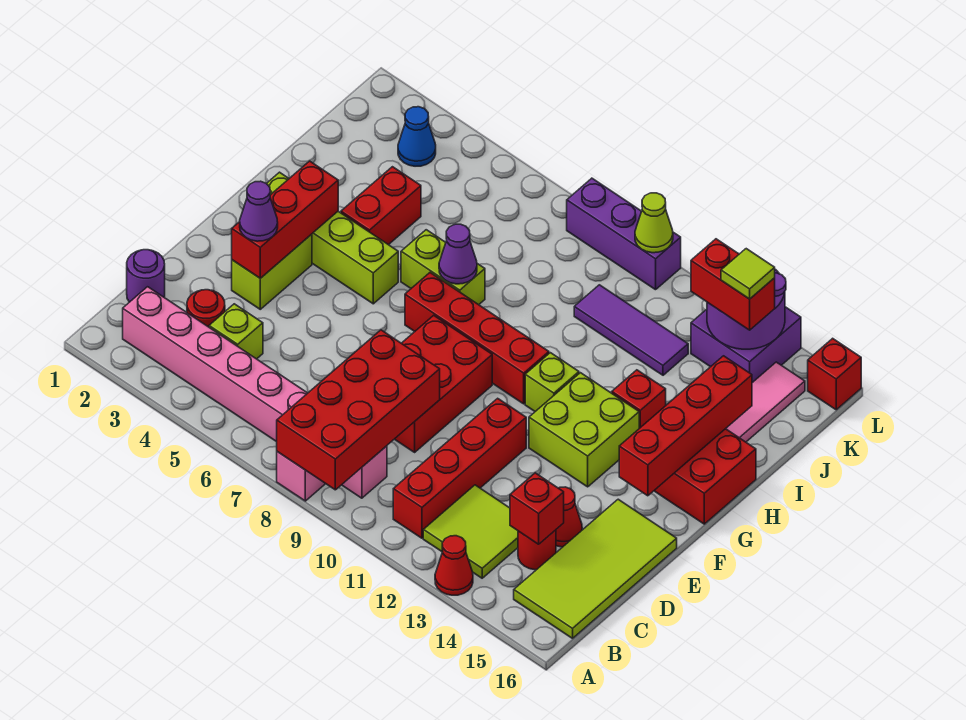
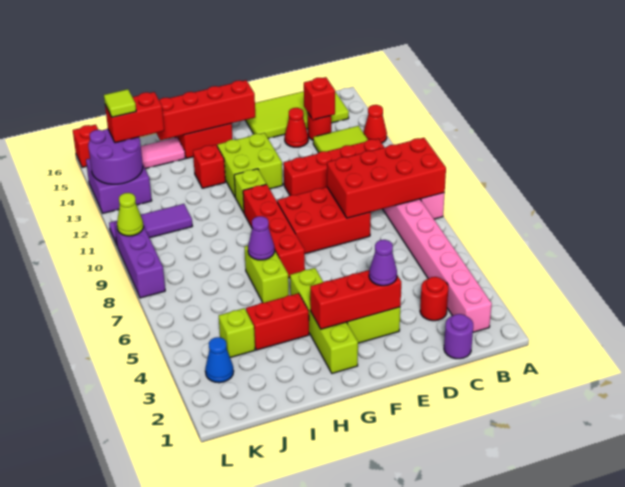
lime brick C4 level 1 -> lime brick J4 level 1
purple tile J10:J12 level 1 -> purple tile J11:L11 level 1
red brick K13:K14 level 3 -> red brick J14:K14 level 3

